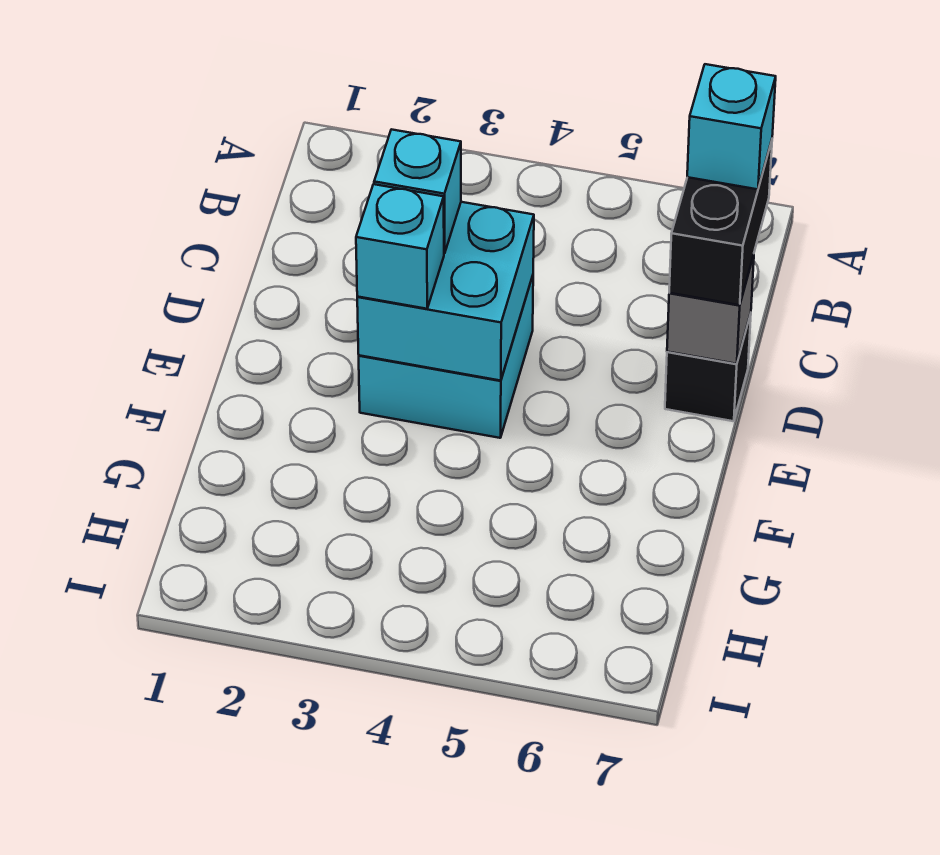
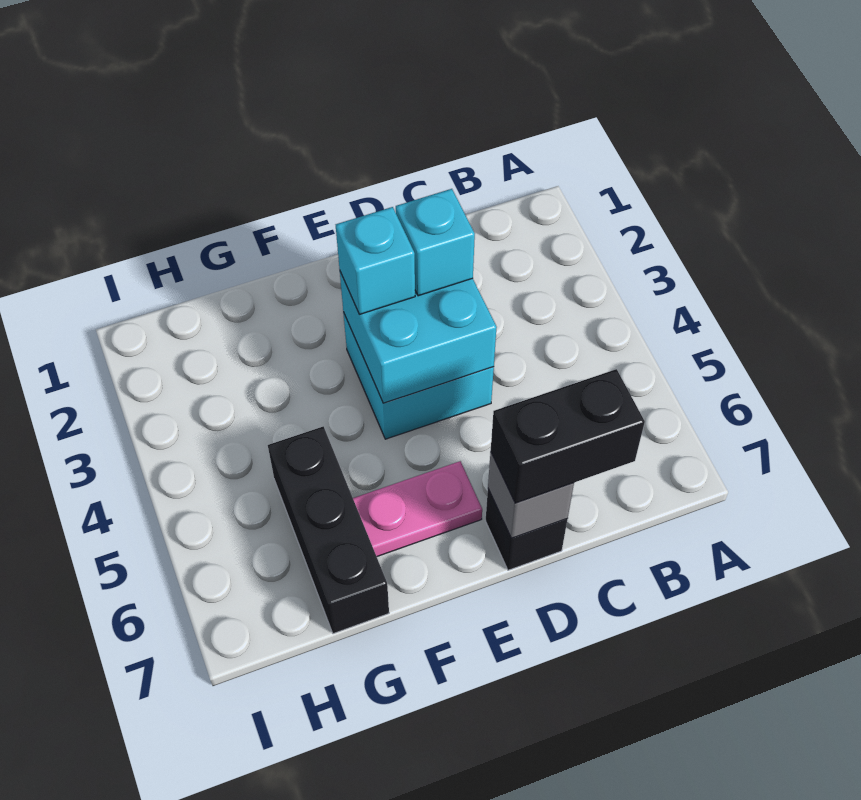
cyan brick C7 level 4 -> none
none -> pink plate E6:F6 level 1
none -> black brick G5:G7 level 1

